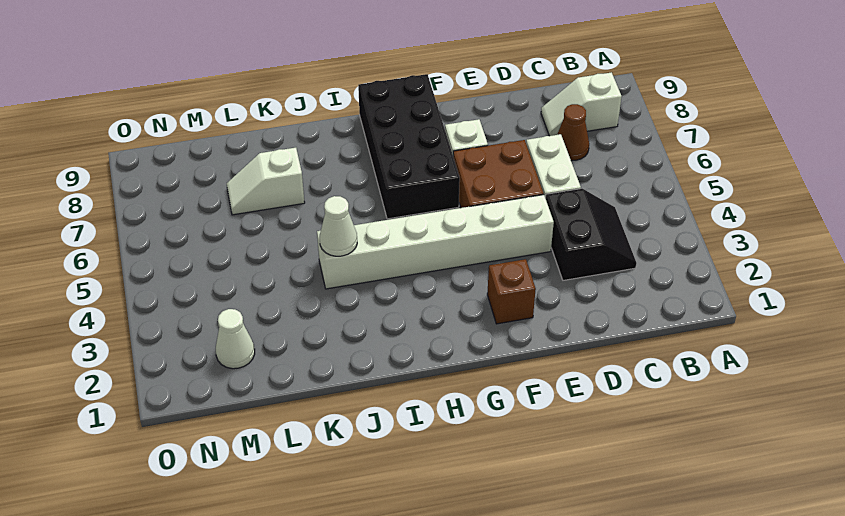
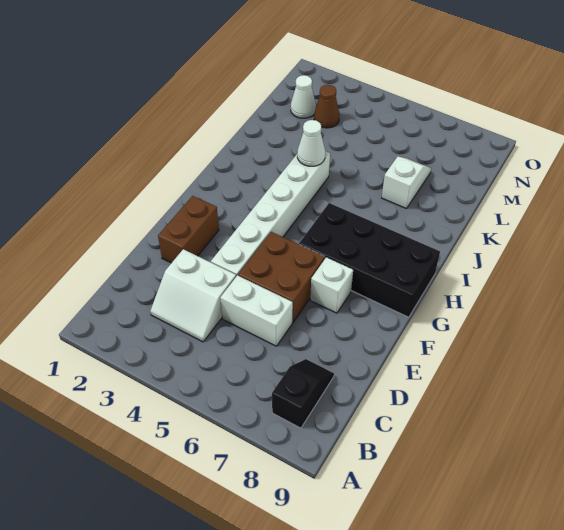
white slope B8:C8 level 1 top B -> black slope B8:C8 level 1 top B
black slope C3:D4 level 1 top D -> white slope C3:D4 level 1 top D
brown cone C7 level 1 -> brown cone M3 level 1
brown brick F2 level 1 -> brown brick E2:F2 level 1

